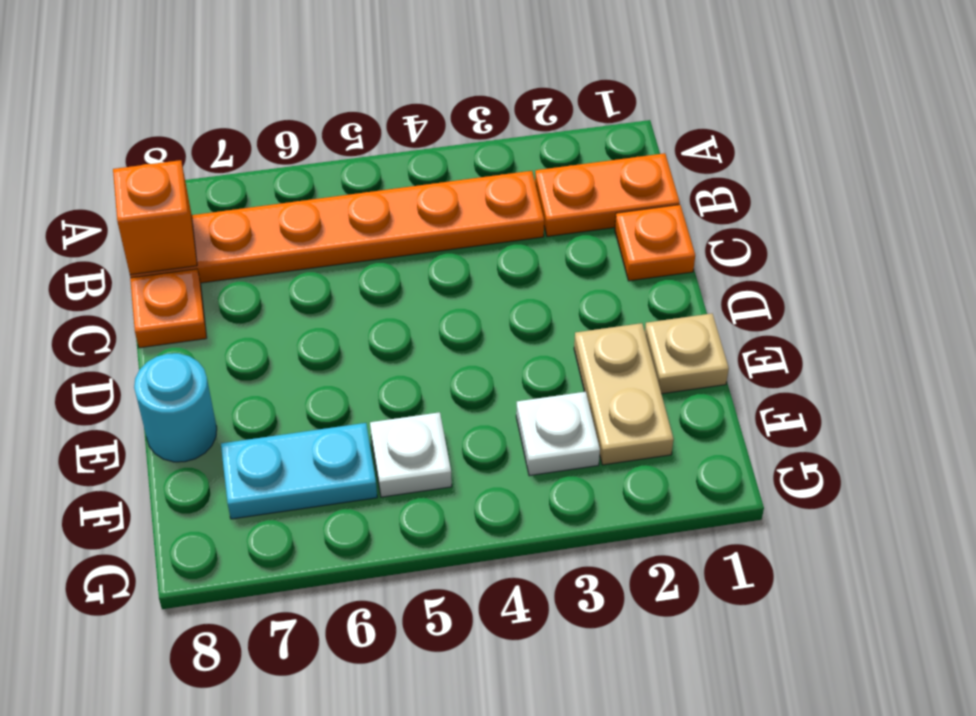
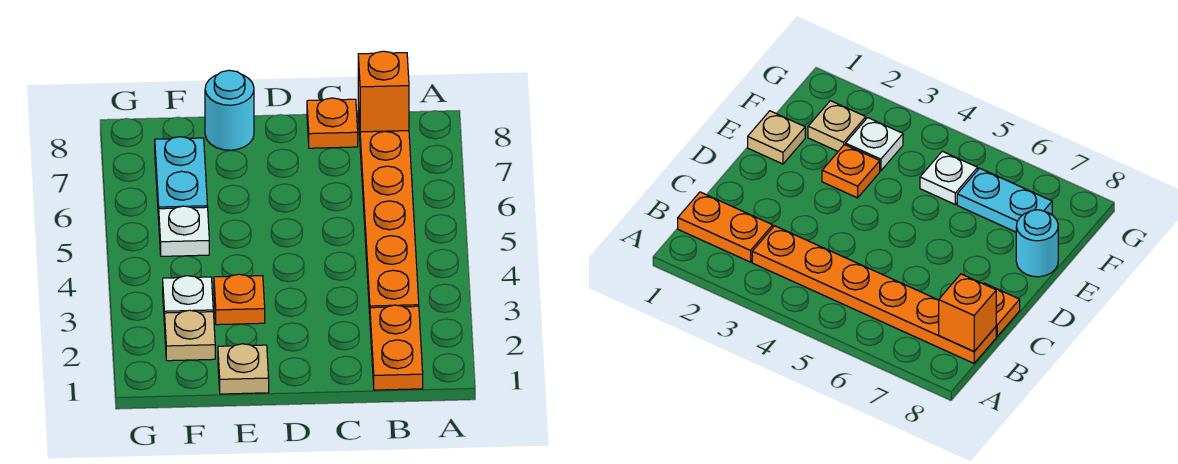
orange plate C1 level 1 -> orange plate E3 level 1
tan plate E2:F2 level 1 -> tan plate F2 level 1

